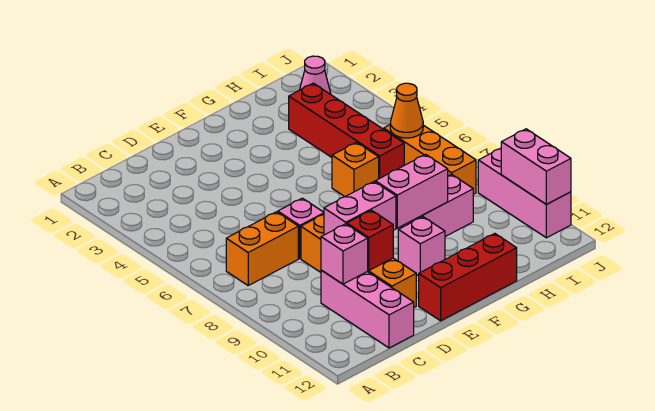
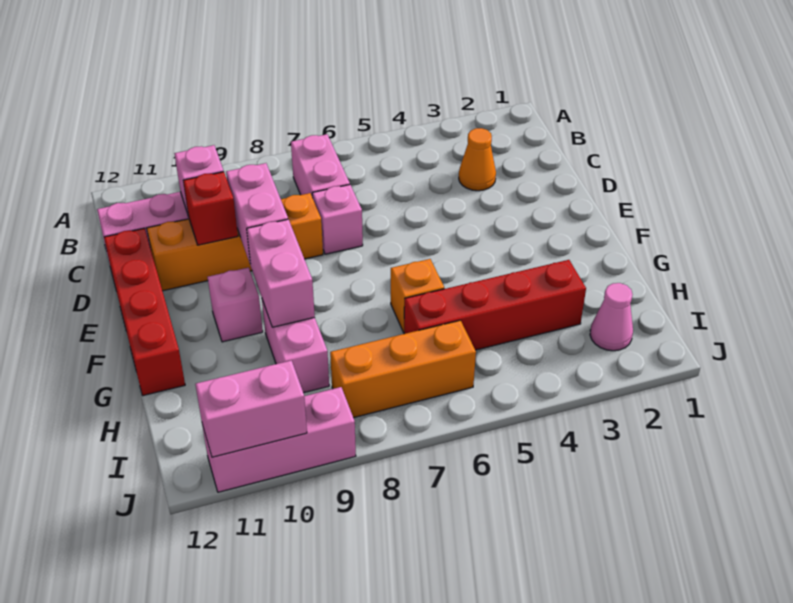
orange brick B7:C7 level 1 -> pink brick B7:C7 level 1
red brick E12:G12 level 1 -> red brick D12:G12 level 1
orange cone I6 level 2 -> orange cone C3 level 1

